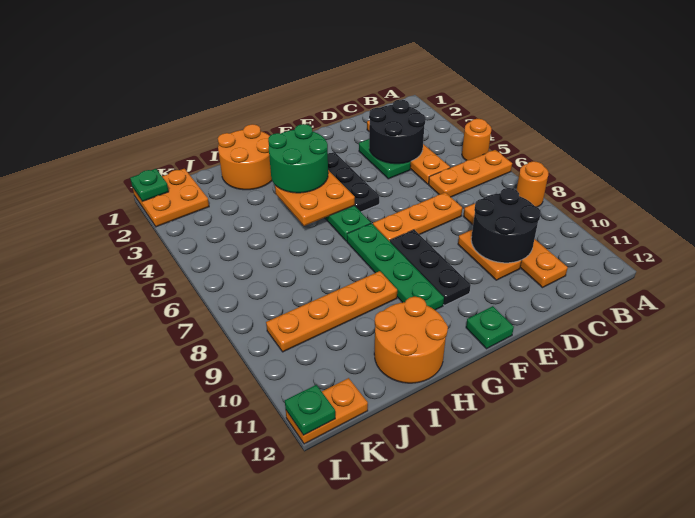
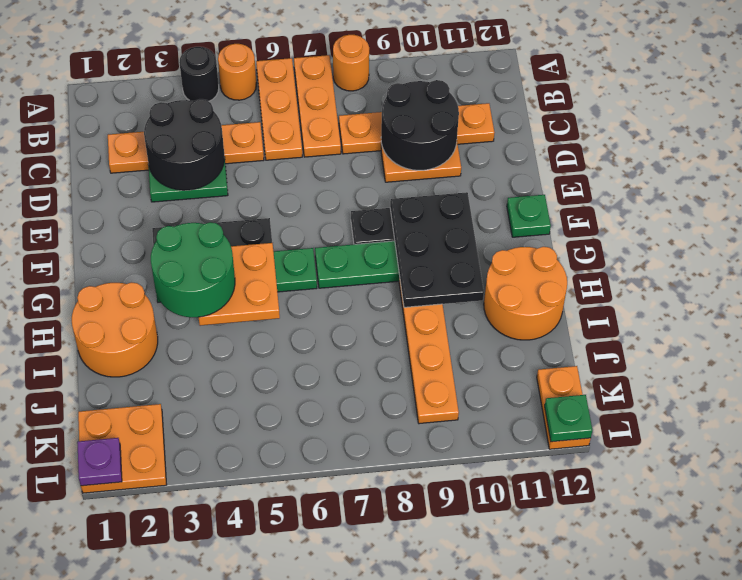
none -> black round brick A4 level 1
orange plate D7:F7 level 1 -> orange plate A7:C7 level 1
none -> black plate F9:H10 level 2
green plate L1 level 2 -> purple plate L1 level 2

